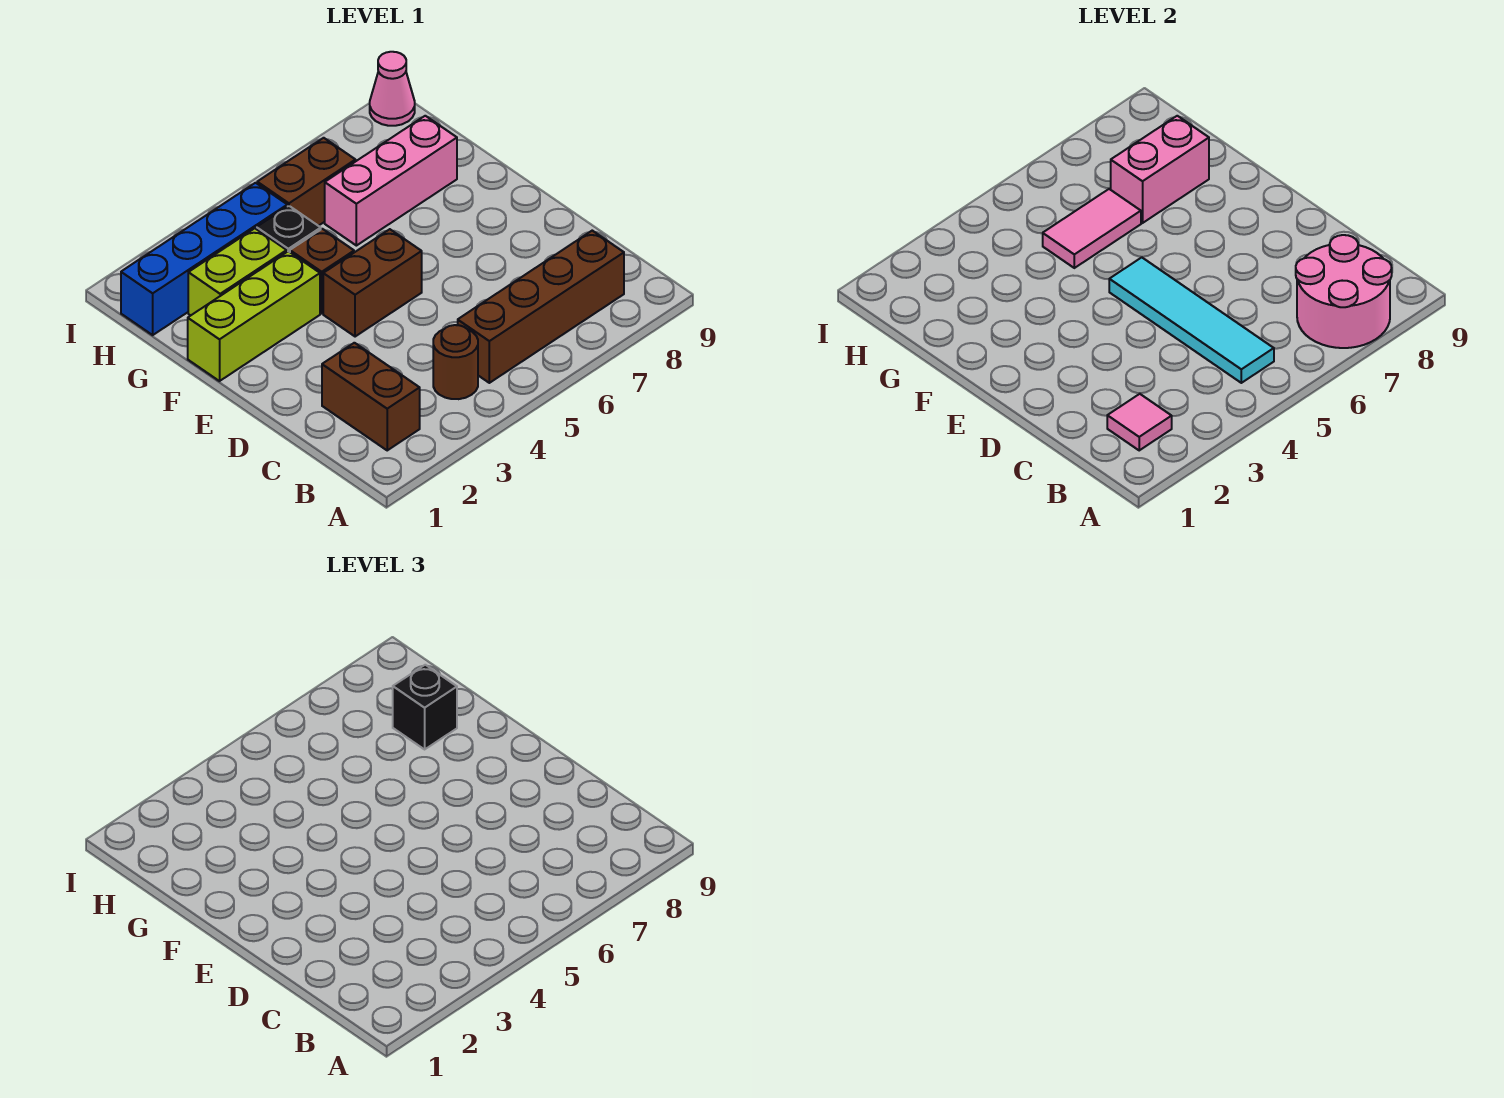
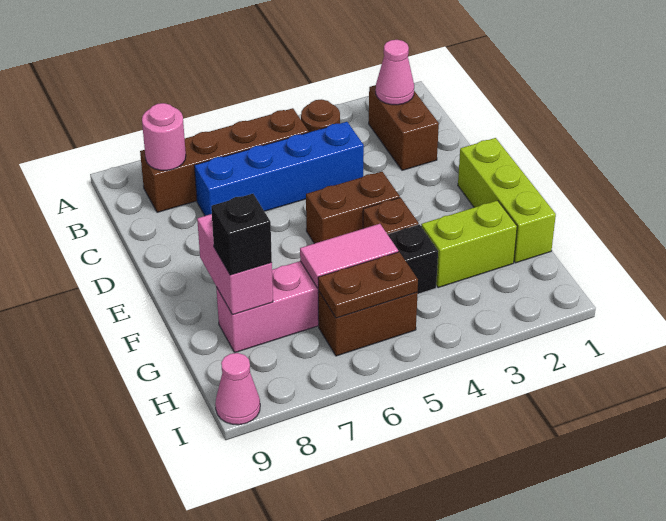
pink round brick A7:B8 level 2 -> pink round brick B8 level 2
pink tile B2 level 2 -> pink cone B2 level 2
cyan tile B5:E5 level 2 -> none
lime brick F1:F3 level 1 -> lime brick E1:G1 level 1
pink brick G7:G8 level 2 -> pink brick F8:G8 level 2
blue brick H1:H4 level 1 -> blue brick C4:C7 level 1
none -> brown plate H5:H6 level 2

